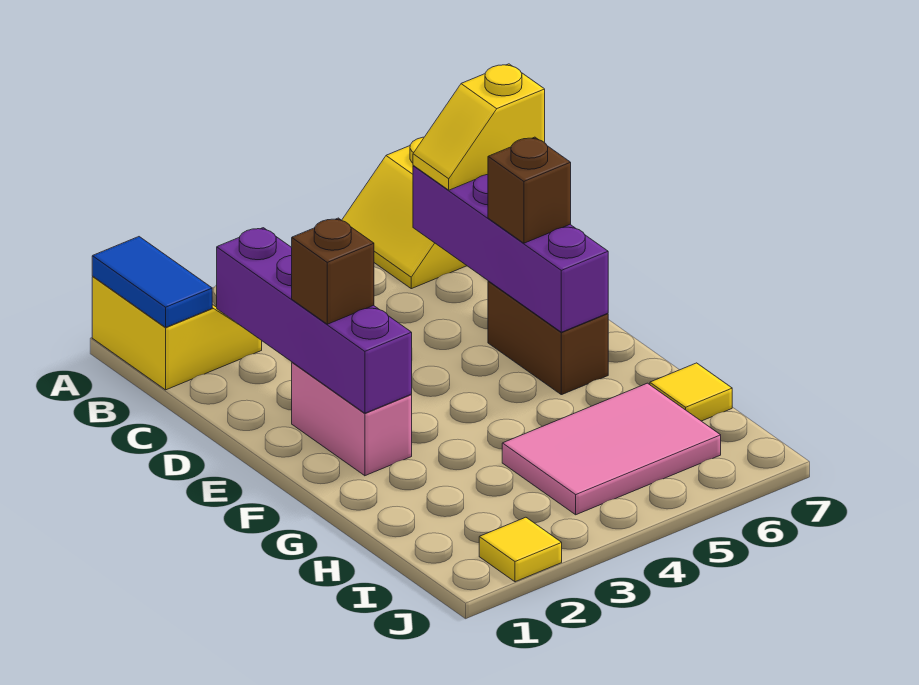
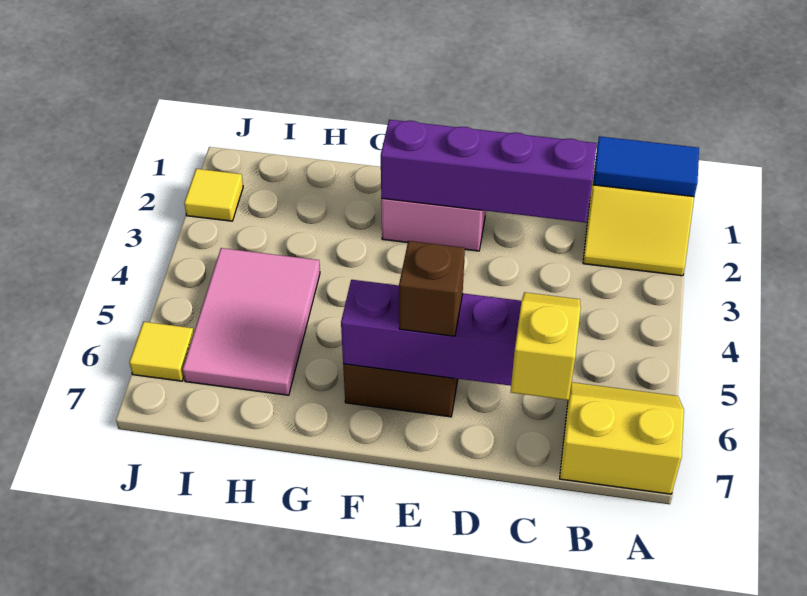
brown brick E2 level 3 -> none
yellow tile H7 level 1 -> yellow tile J6 level 1

